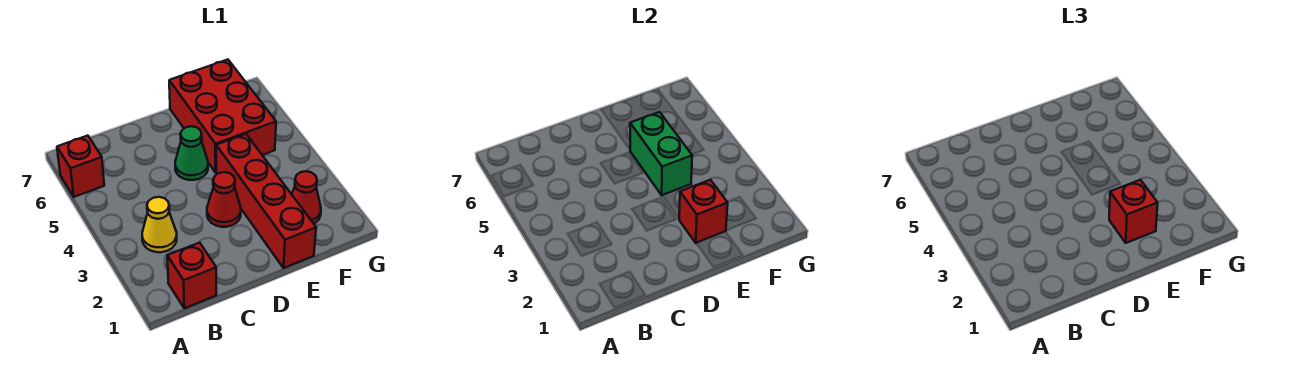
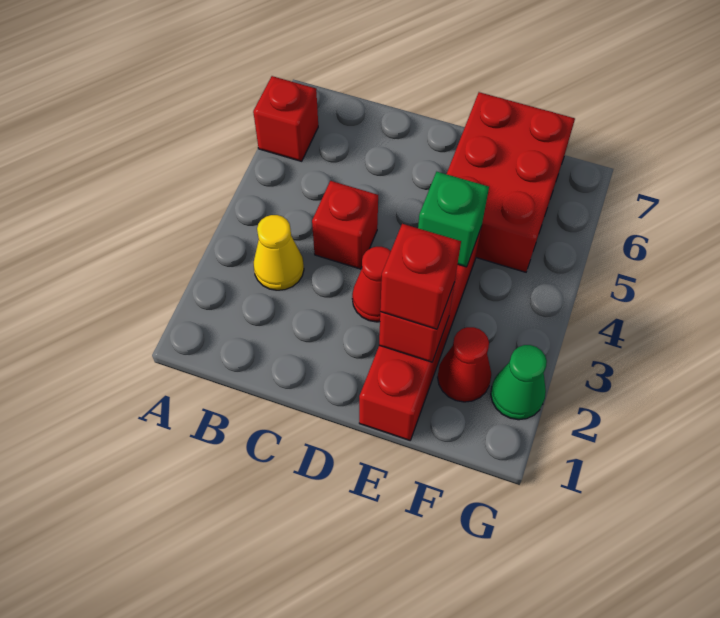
red brick B1 level 1 -> red brick C4 level 1
green cone D5 level 1 -> green cone G2 level 1
green brick E4:E5 level 2 -> green brick E4 level 2

